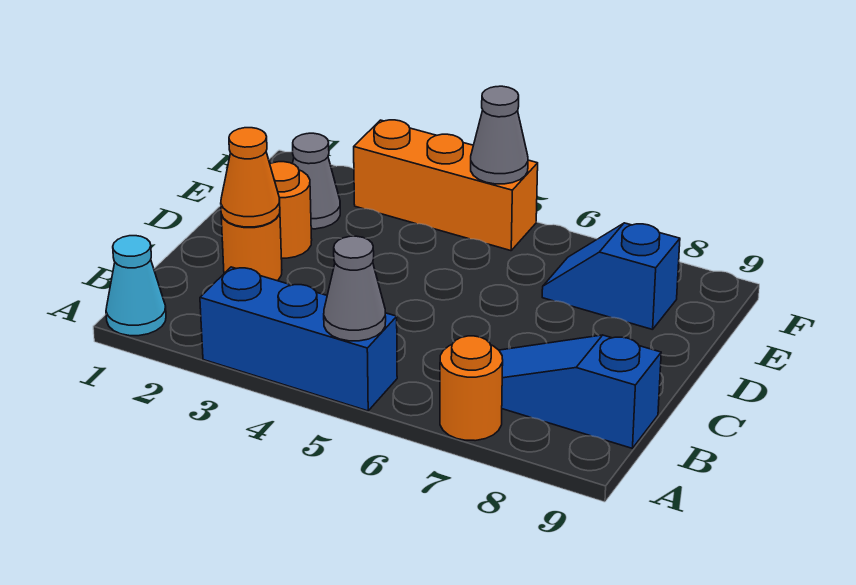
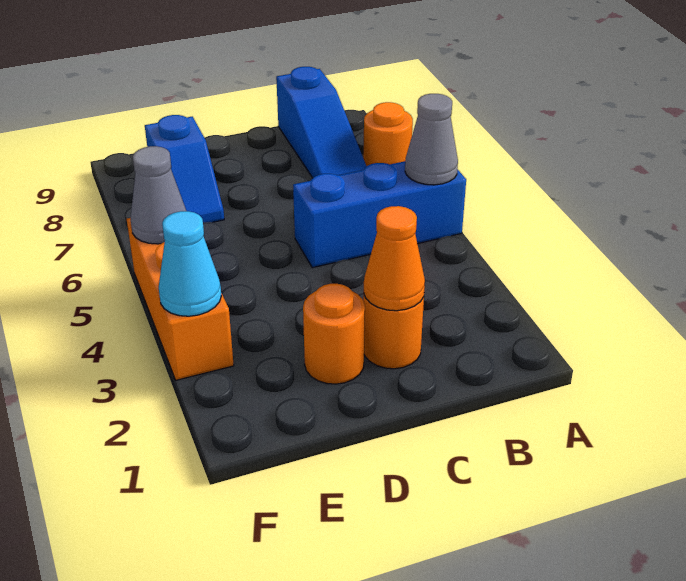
cyan cone A1 level 1 -> cyan cone F3 level 2
blue brick A3:A5 level 1 -> blue brick A5:C5 level 1
grey cone E2 level 1 -> none

